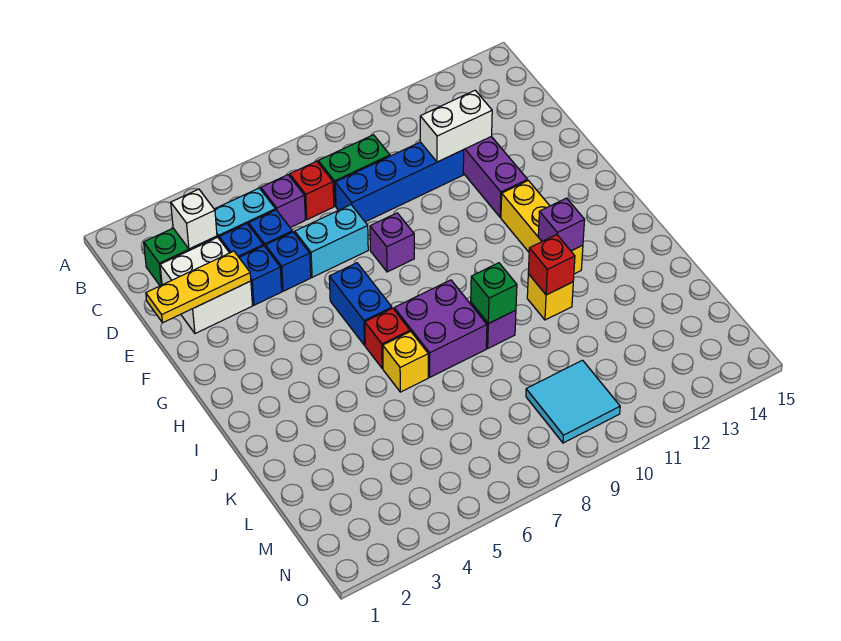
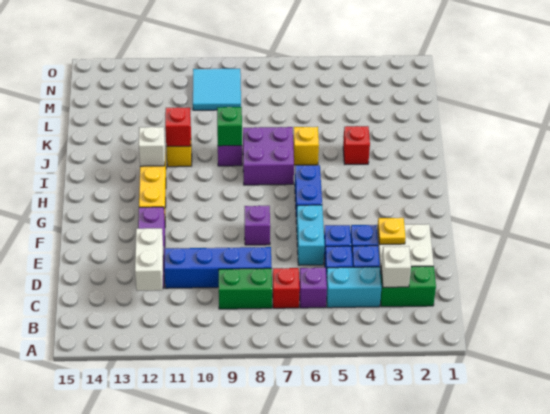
white brick D11:D12 level 2 -> white brick C12:D12 level 2
yellow plate E1:E3 level 2 -> yellow plate E3 level 2
cyan brick E6:E7 level 1 -> cyan brick E6:F6 level 1
red brick I6 level 1 -> red brick J4 level 1
purple brick I12 level 2 -> white brick I12 level 2

